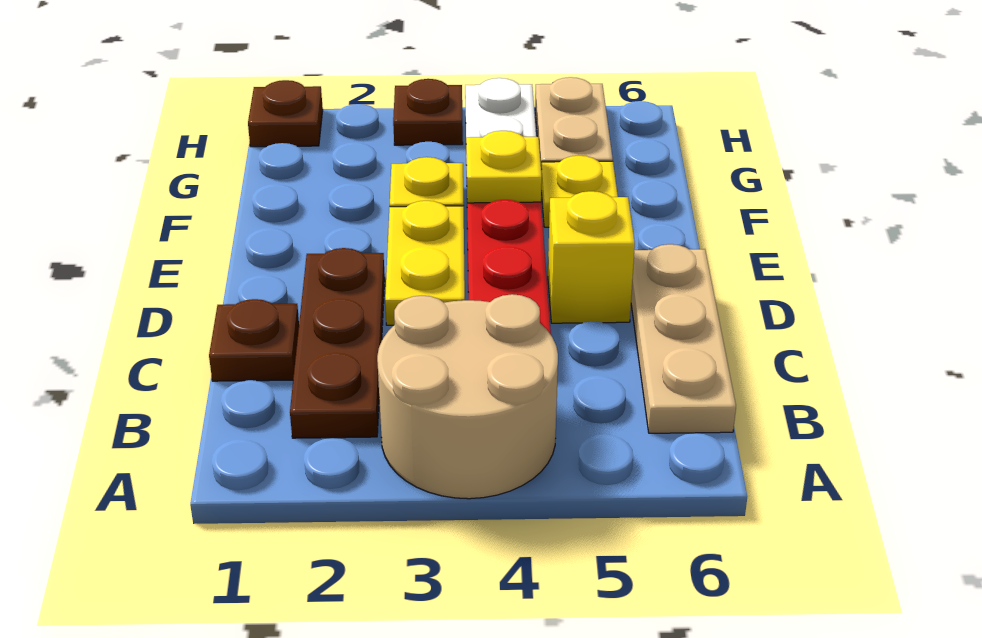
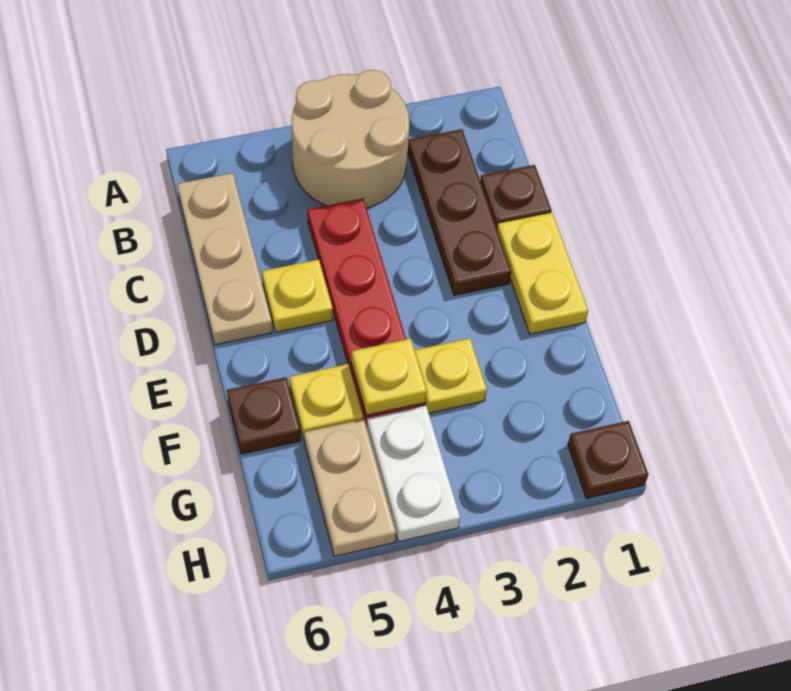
yellow plate D3:E3 level 1 -> yellow plate D1:E1 level 1
yellow brick D5 level 1 -> yellow plate D5 level 1
brown plate H3 level 1 -> brown plate F6 level 1

